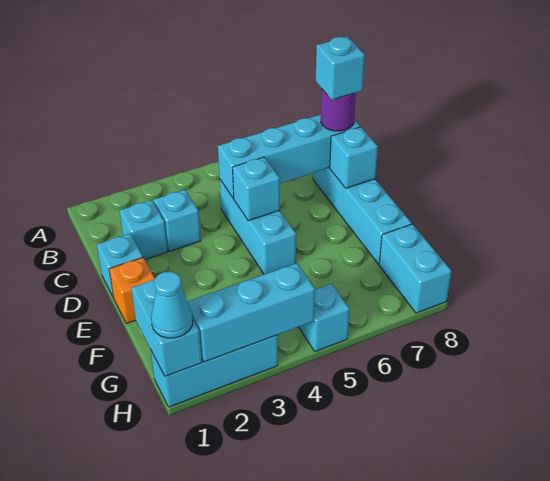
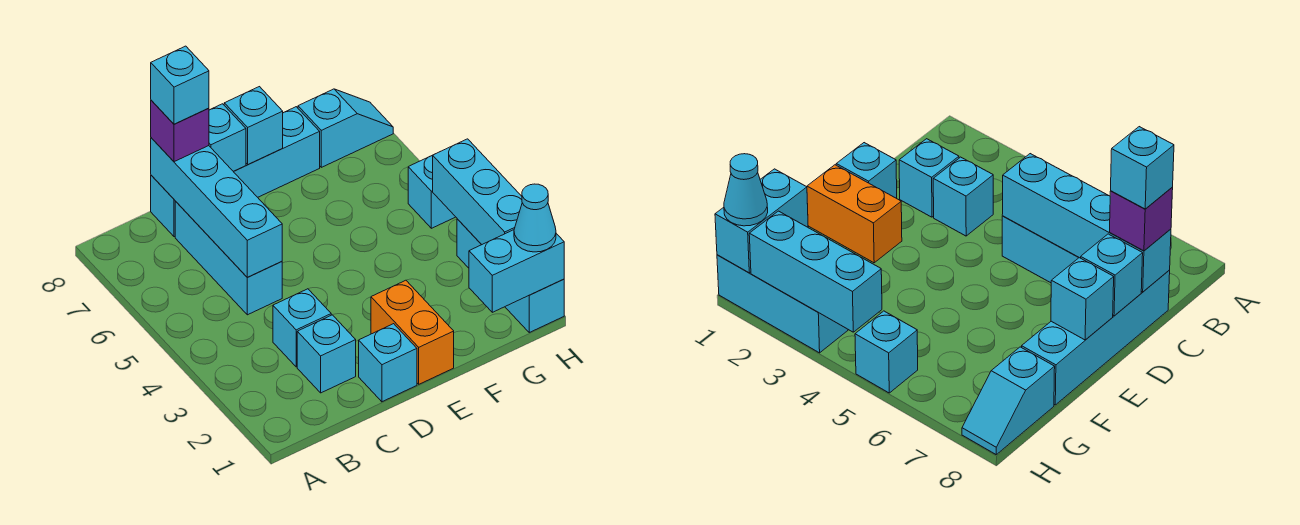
cyan brick C5:E5 level 1 -> cyan brick C5:C7 level 1
purple round brick C8 level 3 -> purple brick C8 level 3
cyan brick D5 level 2 -> cyan brick E8 level 2
orange brick E1 level 1 -> orange brick E1:E2 level 1
cyan brick G8:H8 level 1 -> cyan slope G8:H8 level 1 top G

